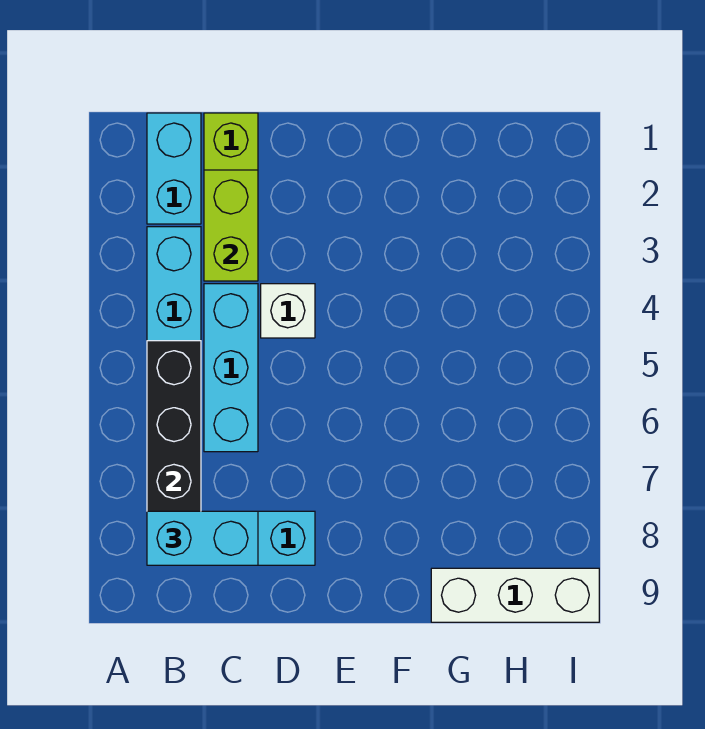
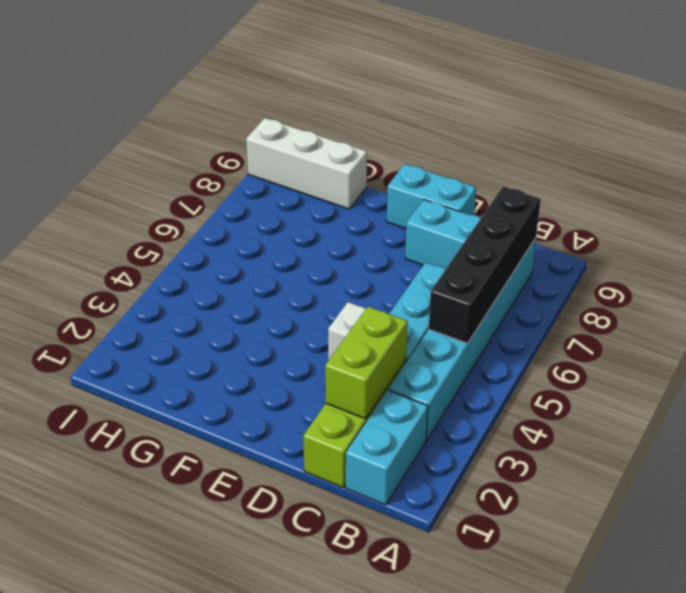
cyan brick B8:C8 level 3 -> cyan brick D9:E9 level 1

